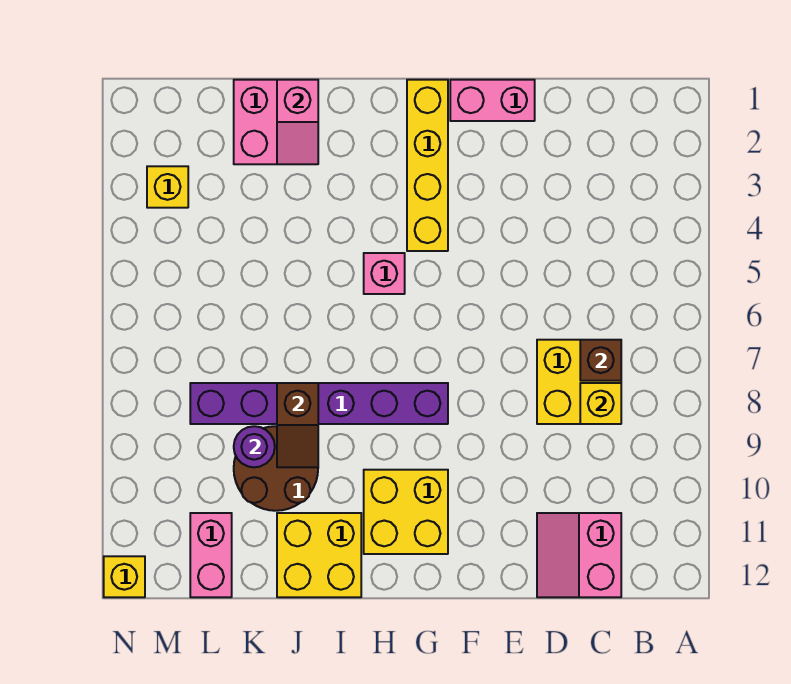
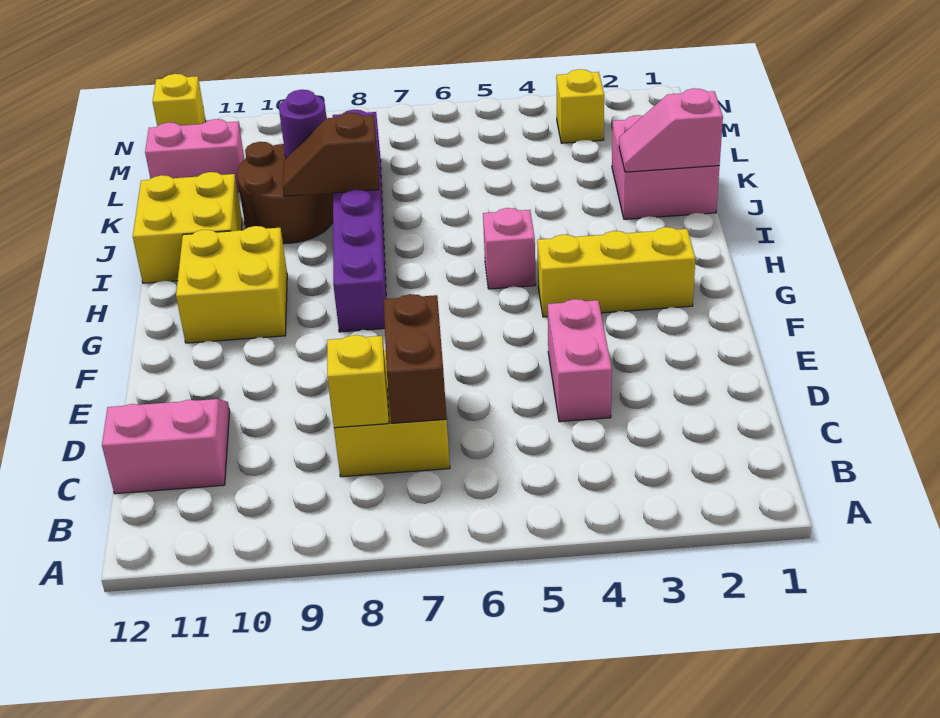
brown brick C7 level 2 -> brown brick C7:D7 level 2
pink brick E1:F1 level 1 -> pink brick D4:E4 level 1
yellow brick G1:G4 level 1 -> yellow brick G2:G4 level 1

